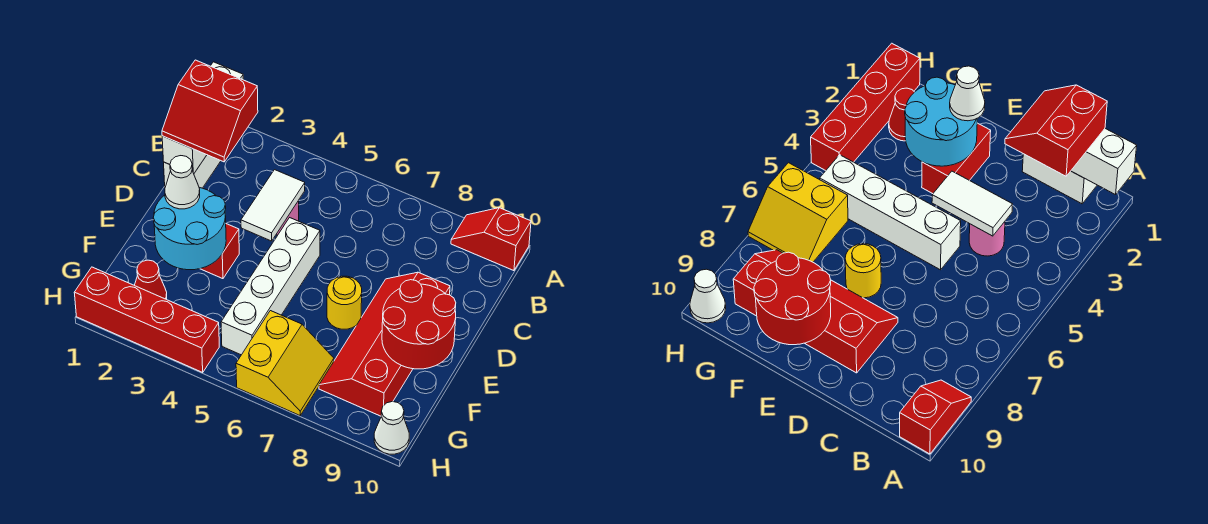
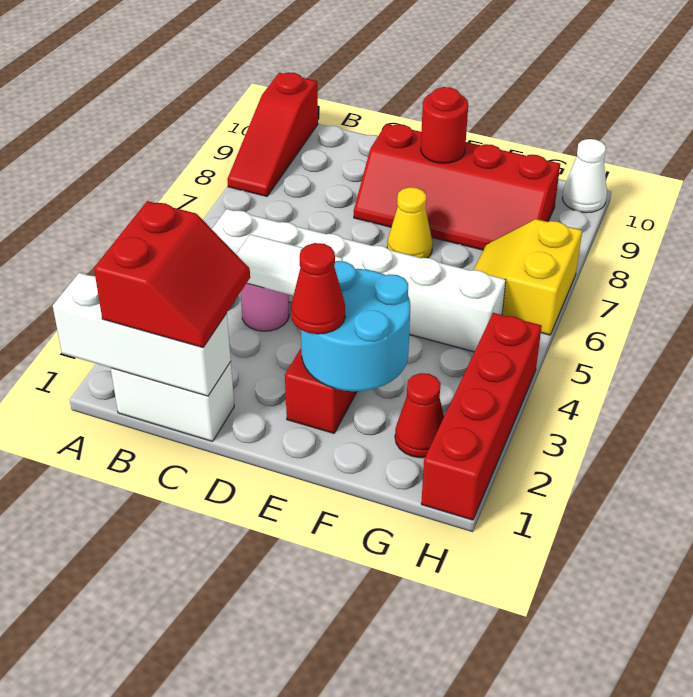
red slope A9:A10 level 1 top 10 -> red slope A8:A10 level 1 top 10
white brick D5:G5 level 1 -> white brick B5:G5 level 1
white cone E2 level 3 -> red cone E2 level 3
yellow round brick E7 level 1 -> yellow cone E7 level 1
red round brick E9:F10 level 2 -> red round brick E9 level 2
yellow slope G6:H7 level 1 top 6 -> yellow slope G6:H7 level 1 top H

